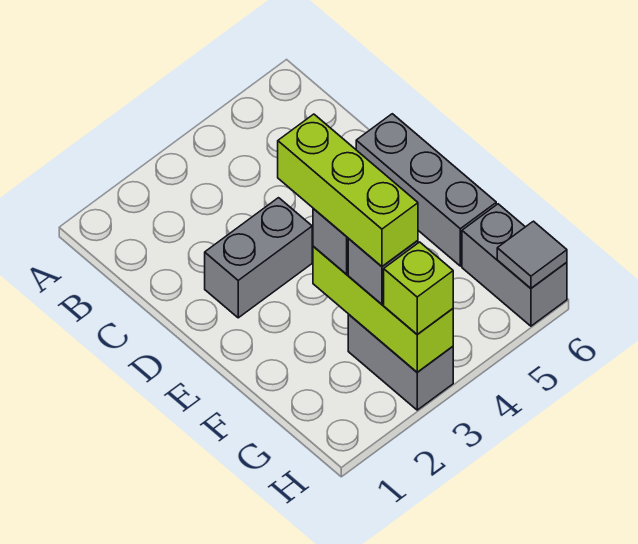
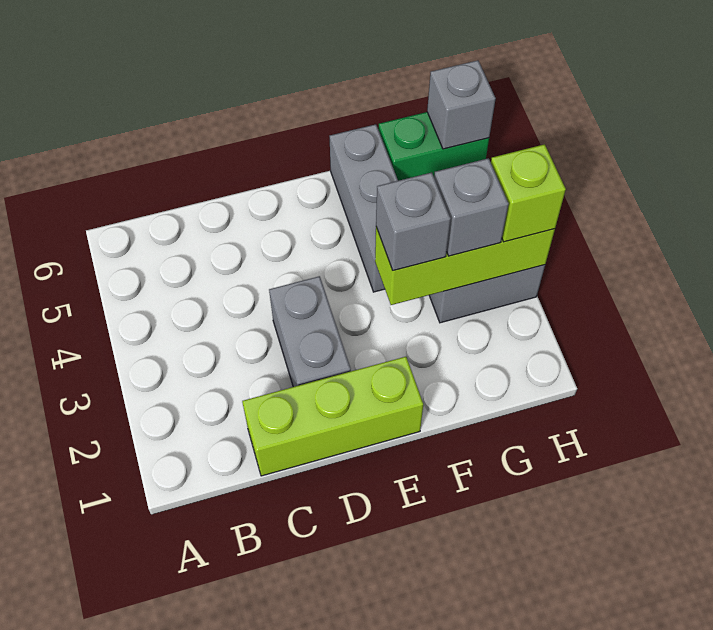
grey brick D6:F6 level 1 -> grey brick F4:F6 level 1
lime brick E3:G3 level 4 -> lime brick C1:E1 level 1
grey brick G6:H6 level 1 -> green brick G6:H6 level 1
grey tile H6 level 2 -> grey brick H6 level 2

